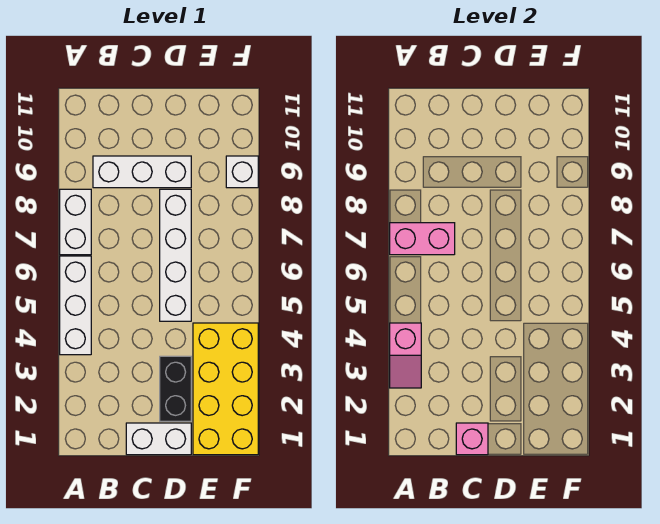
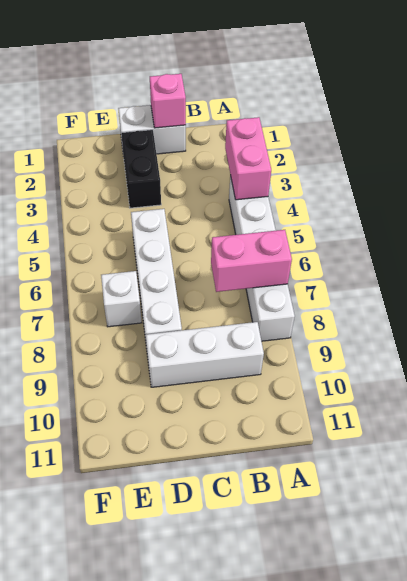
pink slope A3:A4 level 2 top 4 -> pink brick A3:A4 level 2
yellow brick E1:F4 level 1 -> none
white brick F9 level 1 -> white brick E7 level 1

